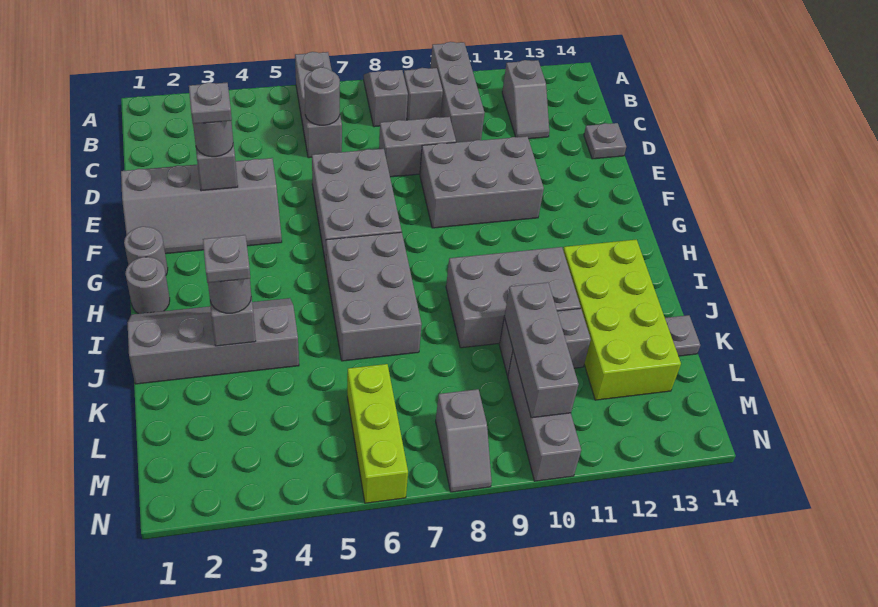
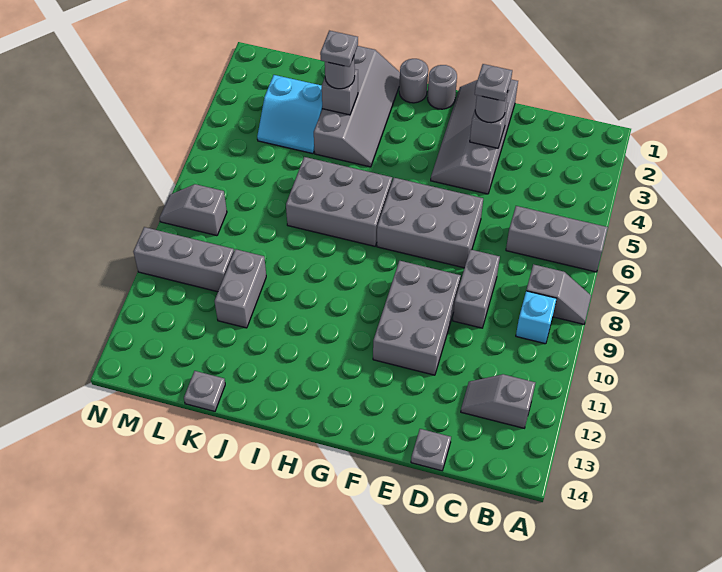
grey brick A10:C10 level 1 -> none
grey brick B9 level 1 -> cyan brick B9 level 1
grey round brick C6 level 2 -> none
grey brick I9:J11 level 1 -> none
lime brick I12:L13 level 1 -> none
none -> cyan slope K3:L4 level 1 top 3
grey brick K10:M10 level 2 -> none
lime brick L6:N6 level 1 -> none

